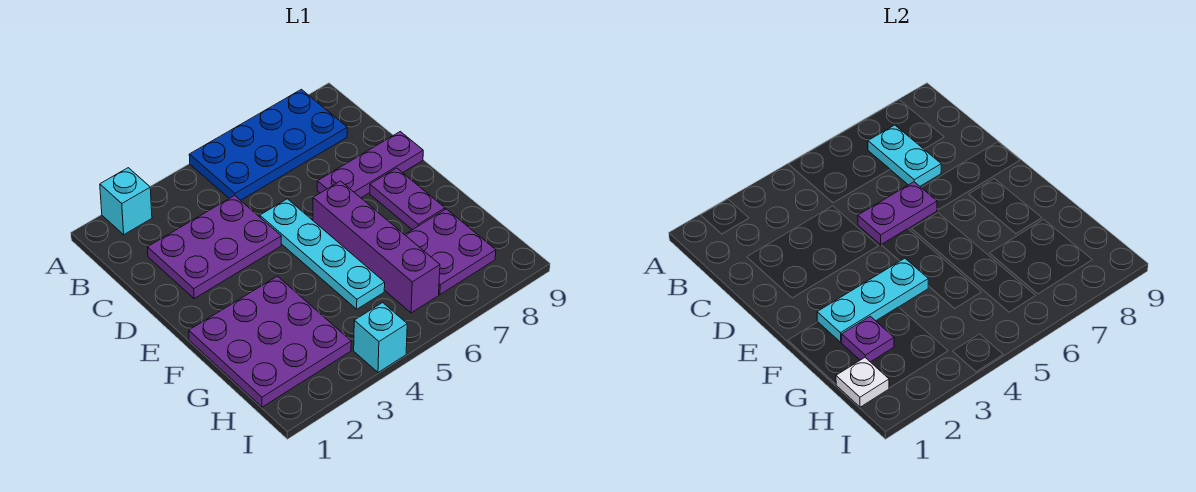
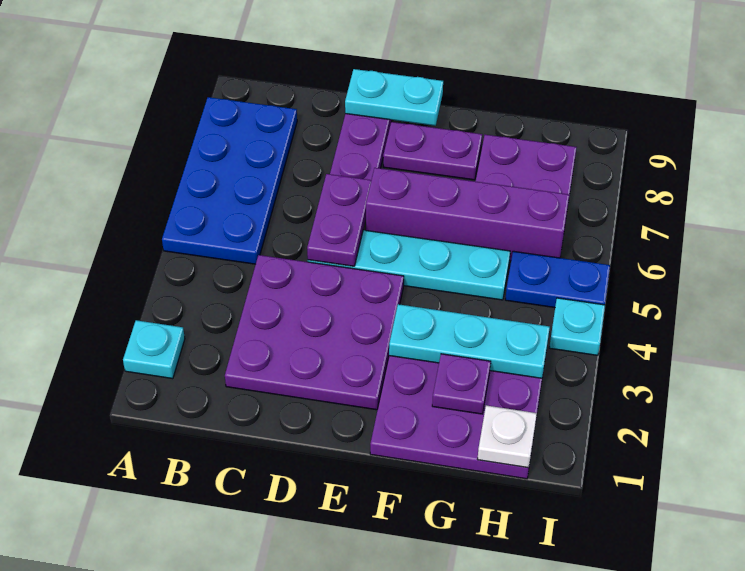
cyan brick A2 level 1 -> cyan plate A2 level 1
cyan plate B7:C7 level 2 -> cyan plate D9:E9 level 2
purple plate C2:D4 level 1 -> purple plate C2:E4 level 1
cyan plate F2:F4 level 2 -> cyan plate F3:H3 level 2
none -> blue plate H5:I5 level 1
cyan brick I4 level 1 -> cyan plate I4 level 1

